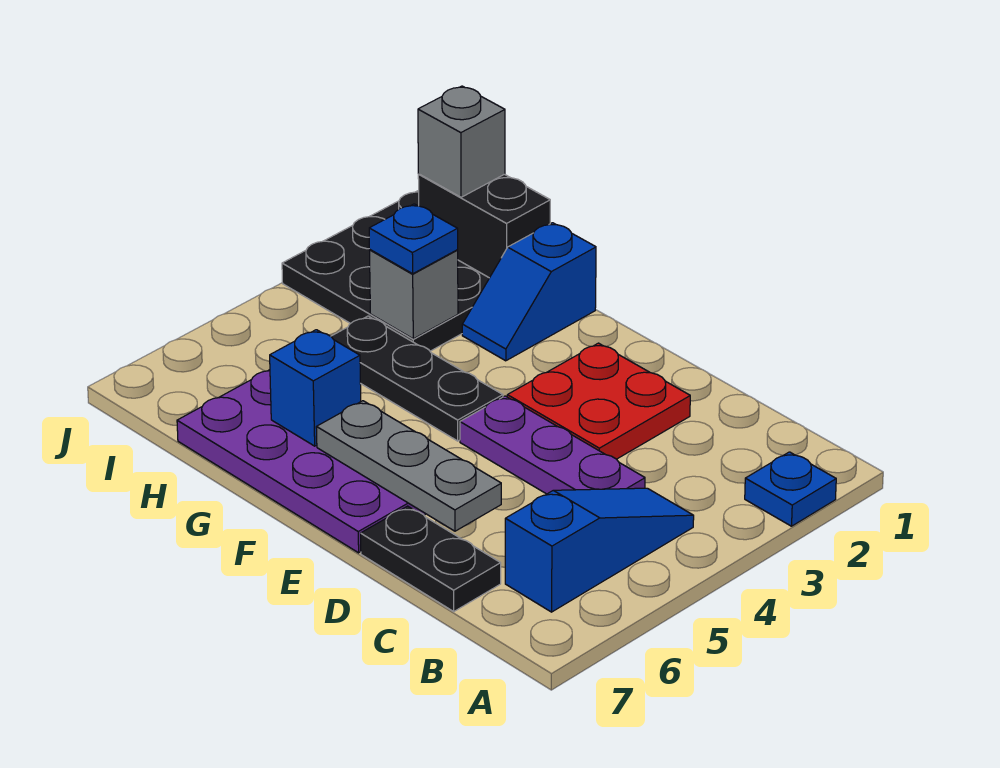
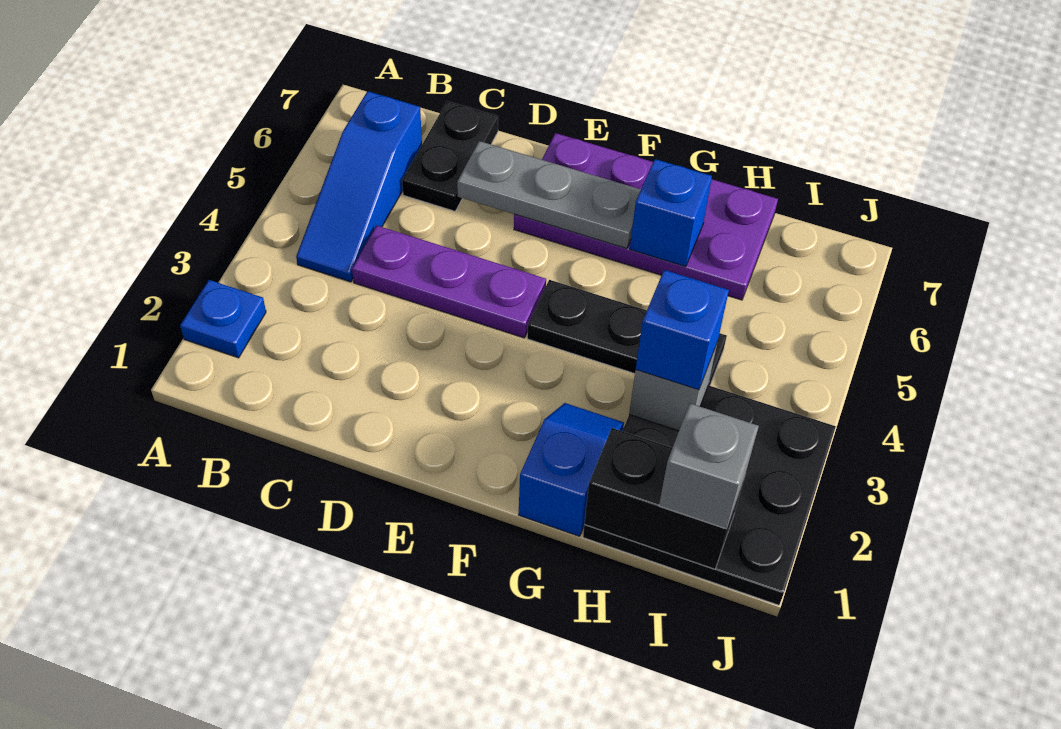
black plate C7:D7 level 1 -> black plate C6:C7 level 1
red plate D2:E3 level 1 -> none
blue plate H3 level 3 -> blue brick H3 level 3

